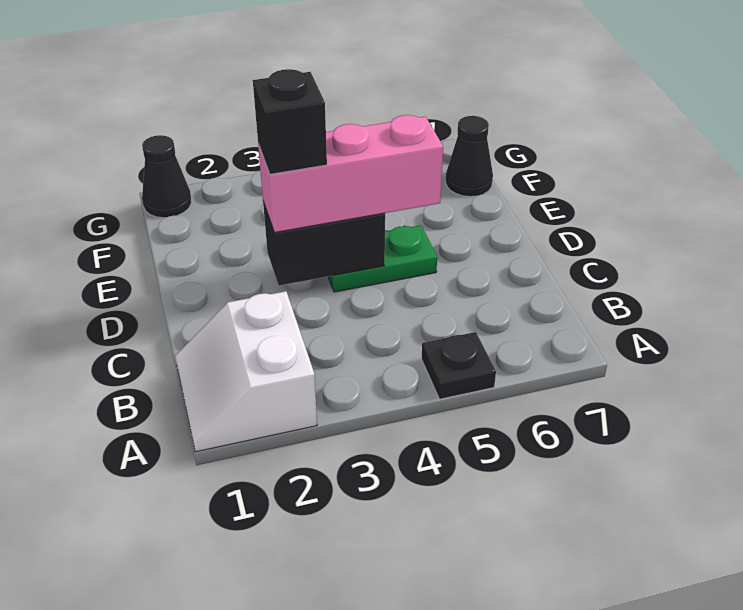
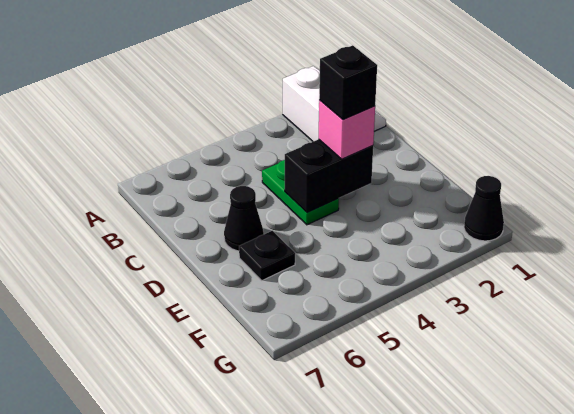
black plate A5 level 1 -> black plate E6 level 1
pink brick D3:D5 level 3 -> pink brick D3 level 3
green plate D4:D5 level 1 -> green plate C4:D4 level 1
black cone F7 level 1 -> black cone D6 level 1

